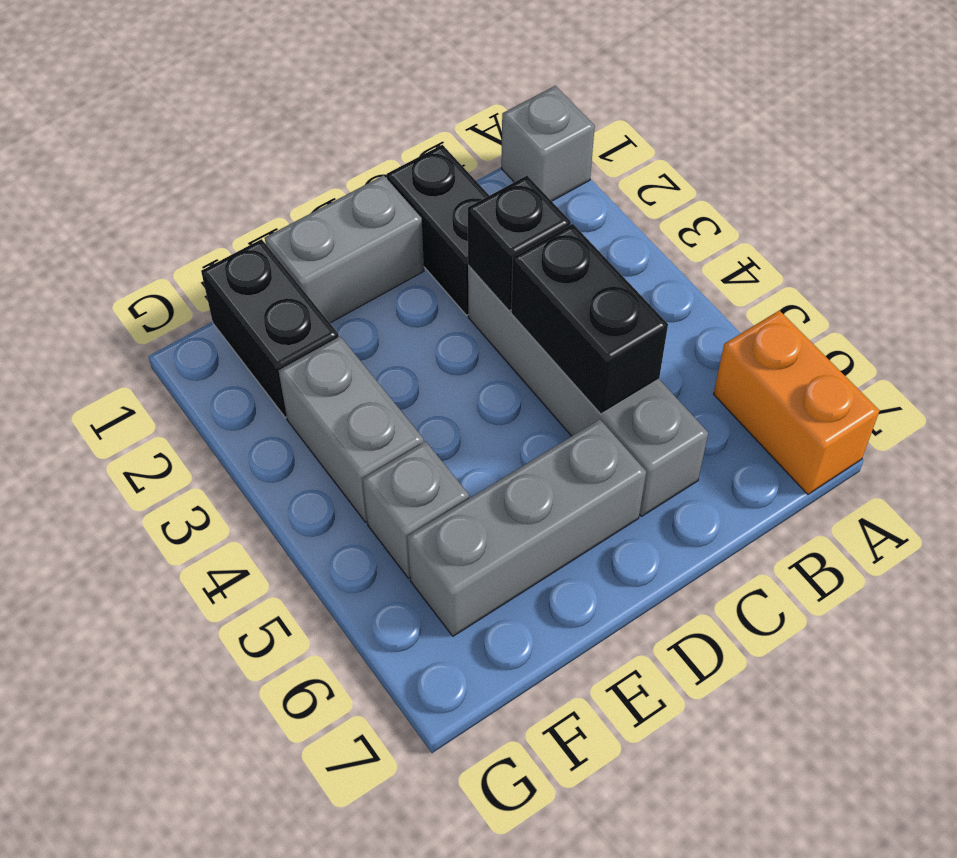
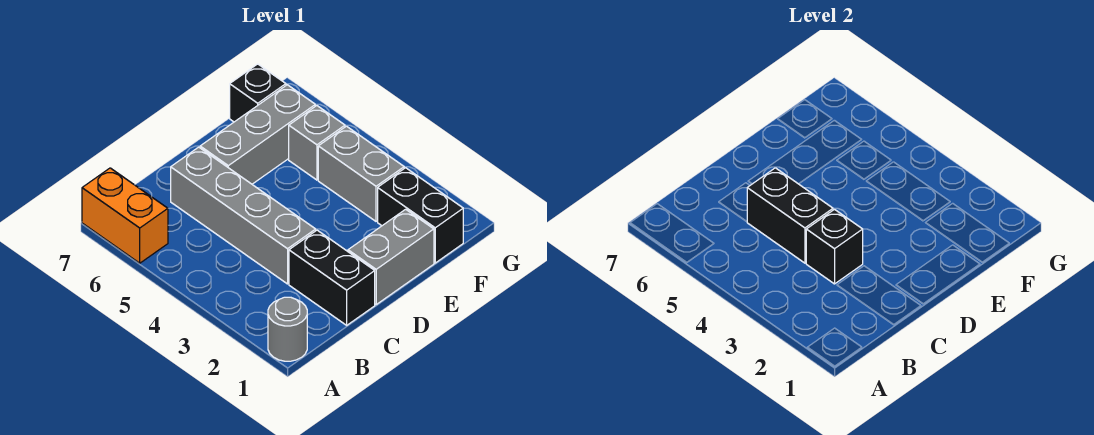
grey brick A1 level 1 -> grey round brick A1 level 1
none -> black brick F7 level 1

